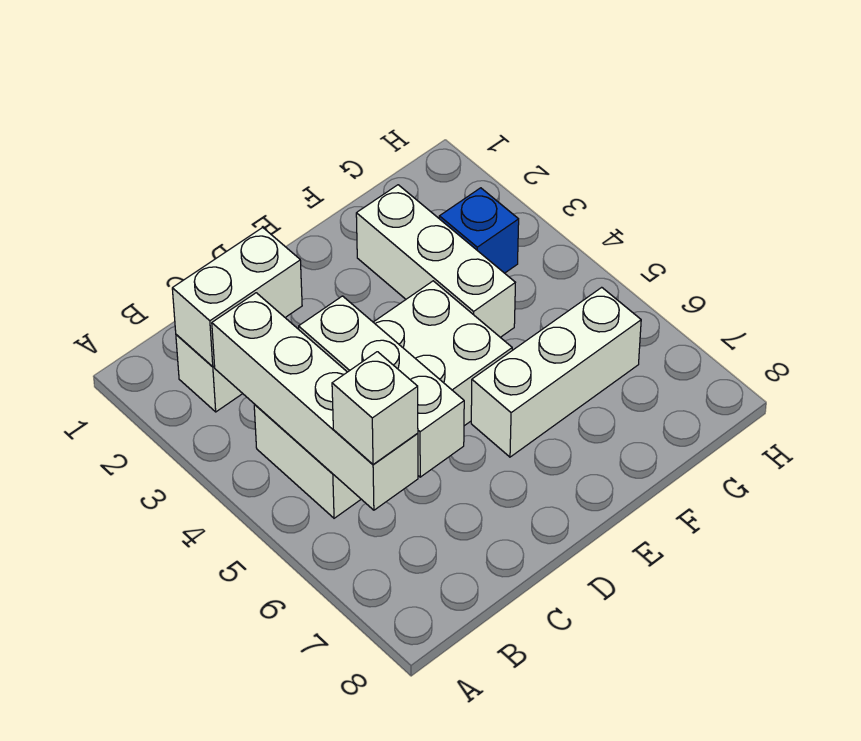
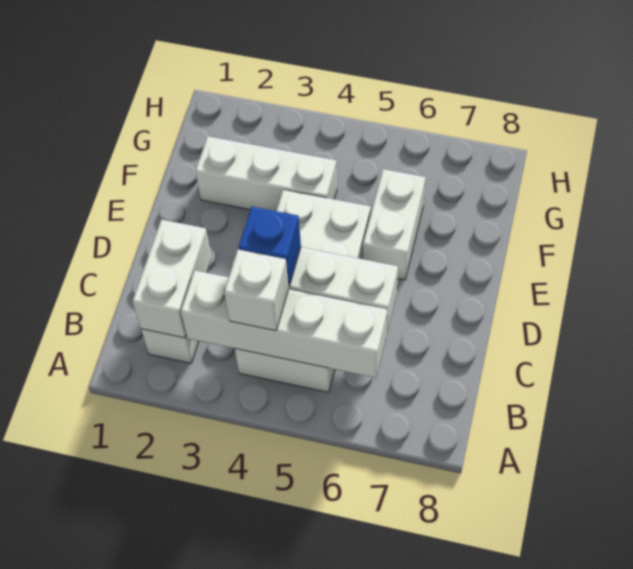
white brick B6 level 3 -> white brick B4 level 3
white brick E6:G6 level 1 -> white brick E6:F6 level 1
blue brick G3 level 1 -> blue brick C4 level 3

